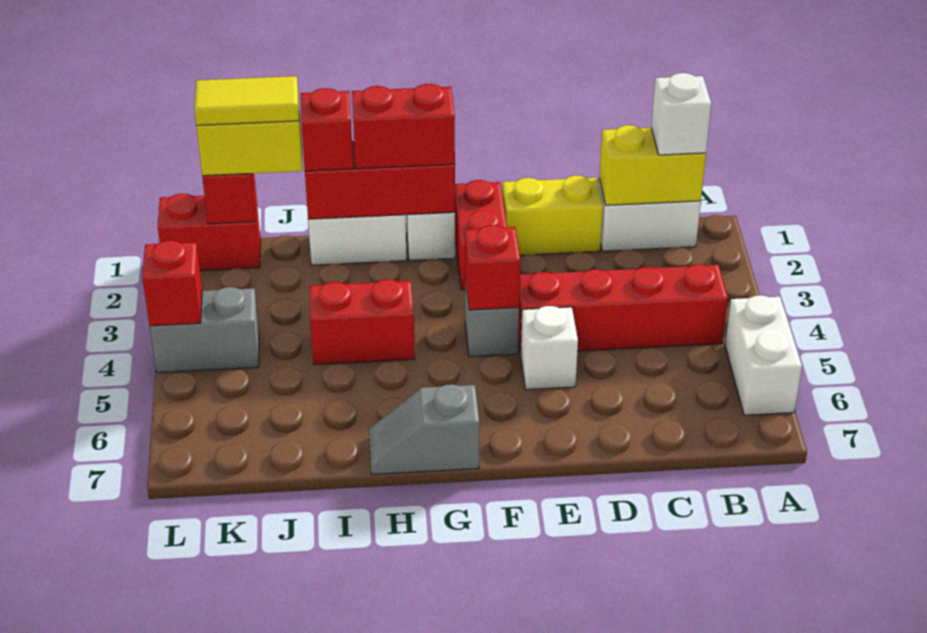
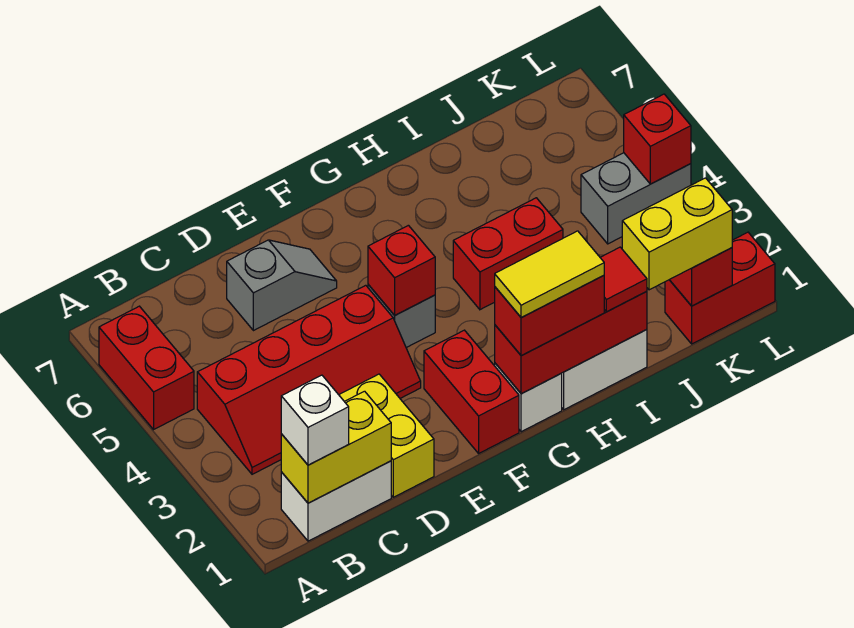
white brick A5:A6 level 1 -> red brick A5:A6 level 1
yellow brick D1:E1 level 1 -> yellow brick D1:D2 level 1
white brick E5 level 1 -> none
grey slope G7:H7 level 1 top G -> grey slope D6:E6 level 1 top D
red brick I1 level 3 -> red tile I1 level 3
yellow tile J1:K1 level 4 -> yellow tile G1:H1 level 4

